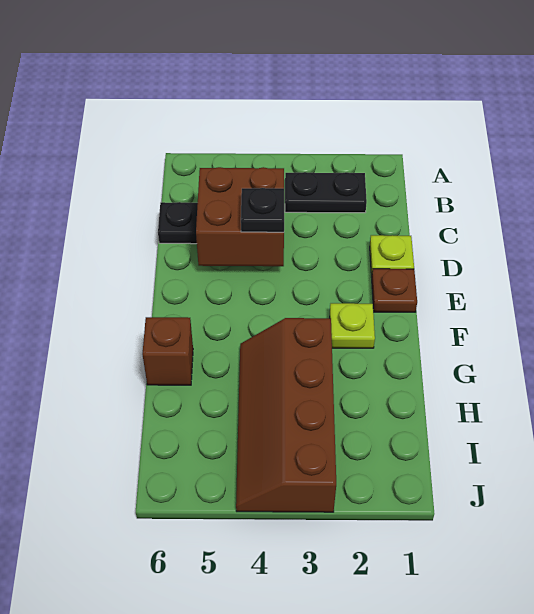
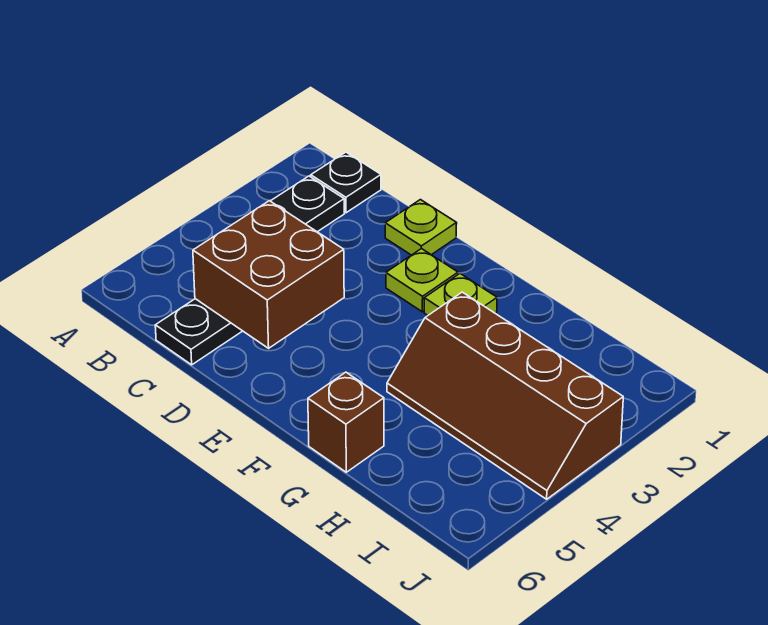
black plate D4 level 3 -> black plate B1 level 1
brown plate E1 level 1 -> none
none -> lime plate E2 level 1

